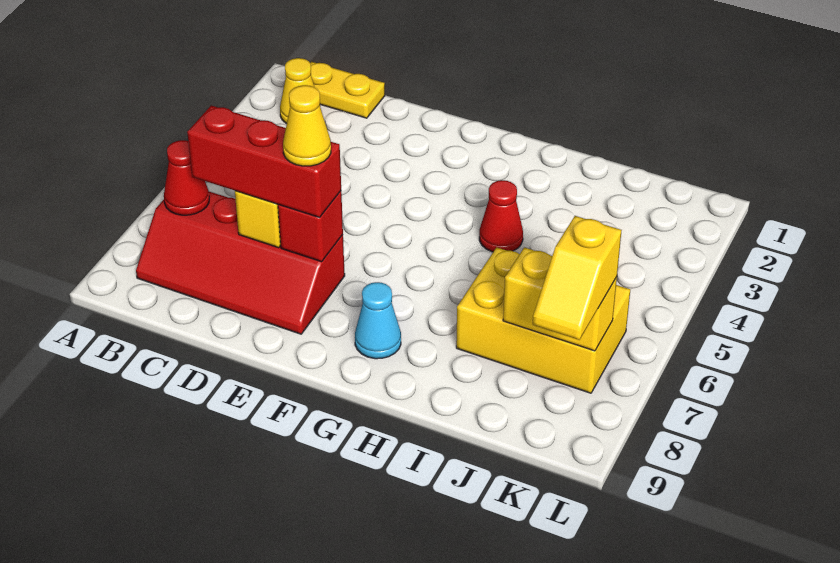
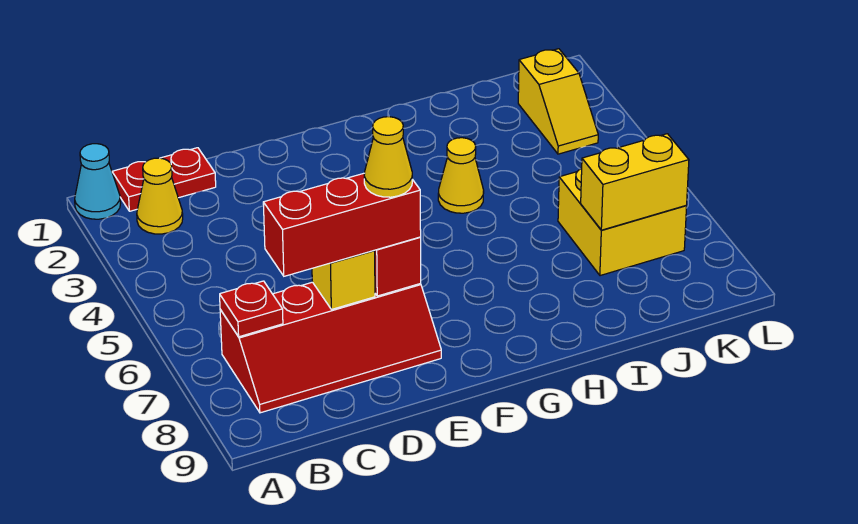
yellow plate B1:C1 level 1 -> red plate B1:C1 level 1
red cone B7 level 2 -> red plate B7 level 2
cyan cone G8 level 1 -> cyan cone A1 level 1
red cone H4 level 1 -> yellow cone H4 level 1
yellow brick I6:K7 level 1 -> yellow brick J6:K7 level 1
yellow slope K7:K8 level 3 top 7 -> yellow slope K2:K3 level 1 top 2

